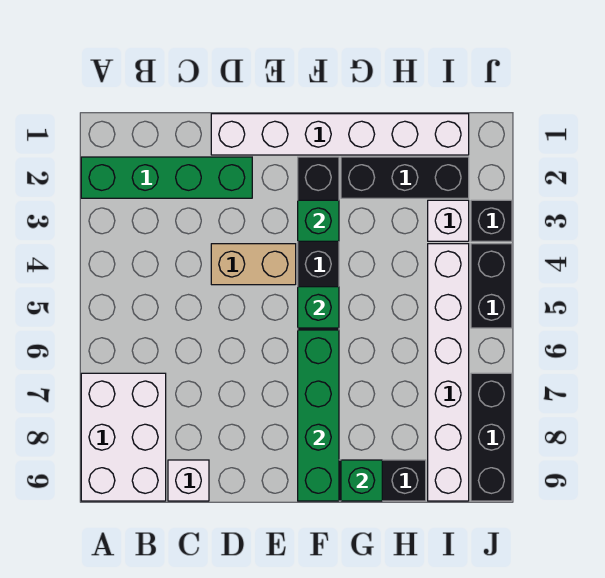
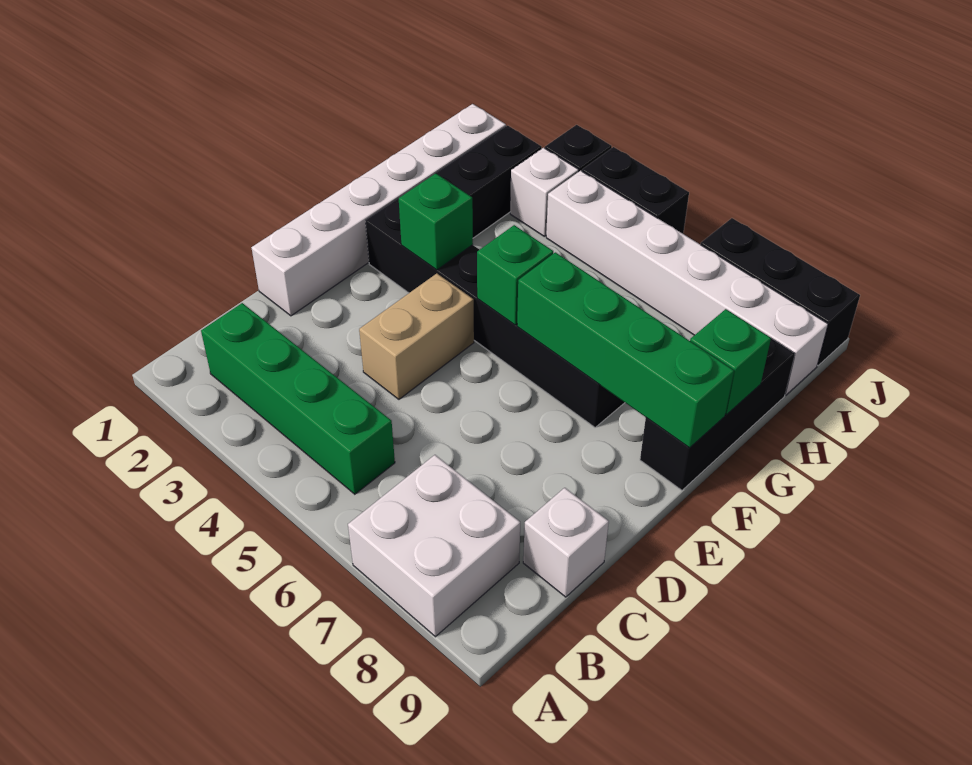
green brick A2:D2 level 1 -> green brick B2:B5 level 1
white brick A7:B9 level 1 -> white brick A7:B8 level 1

